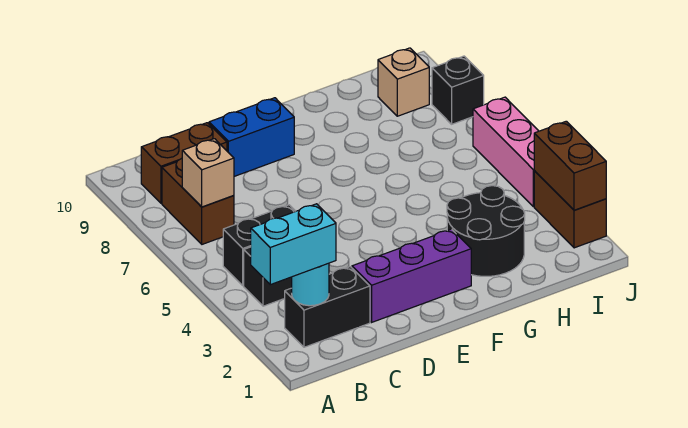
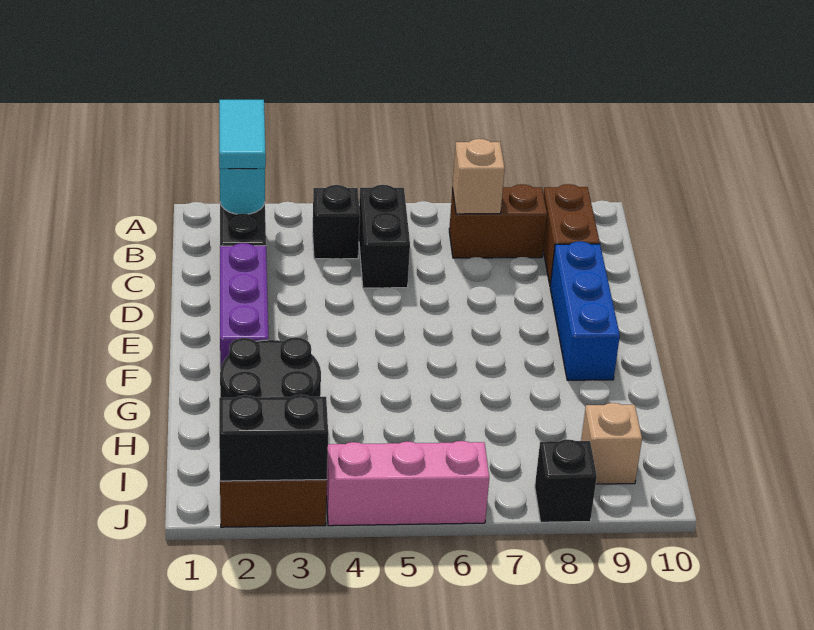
cyan brick A2:B2 level 3 -> cyan tile A2:B2 level 3
blue brick D9:E9 level 1 -> blue brick D9:F9 level 1
brown brick J2:J3 level 2 -> black brick J2:J3 level 2

